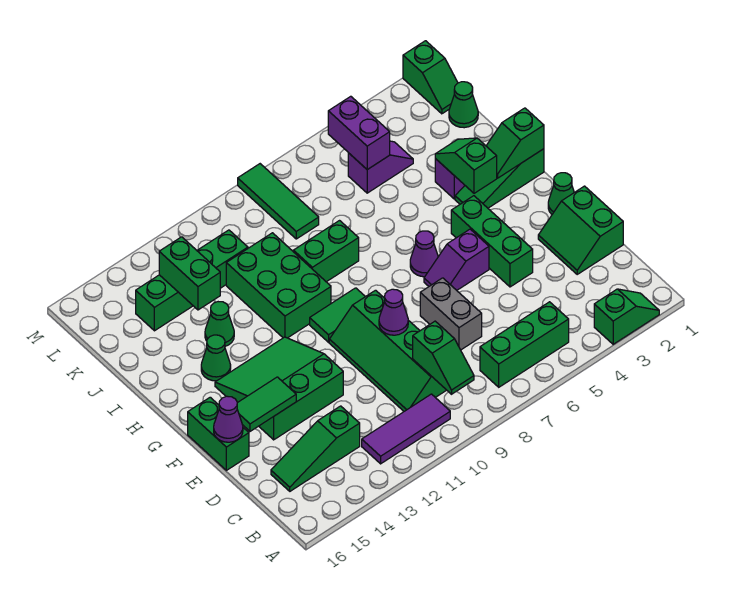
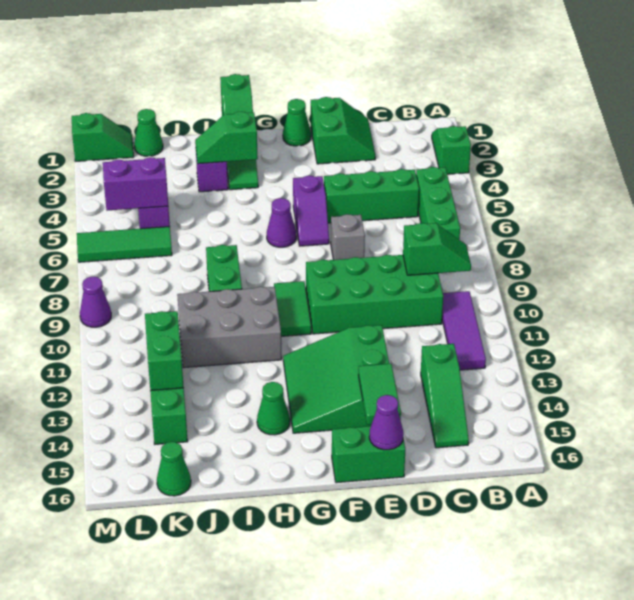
green slope C9:F10 level 1 top 9 -> green brick C9:F10 level 1
green slope D1:E2 level 1 top 1 -> green slope D1:E2 level 1 top E
grey brick D7:E7 level 1 -> grey brick E7 level 1
green brick E4:G4 level 1 -> green brick C5:E5 level 1
purple cone E9 level 2 -> purple cone M9 level 1
green brick H10:J11 level 1 -> grey brick H10:J11 level 1
green cone I13 level 1 -> green cone K16 level 1
green brick J13:K13 level 2 -> green brick K12:K13 level 2
green tile K8:M8 level 1 -> green tile K6:M6 level 1

